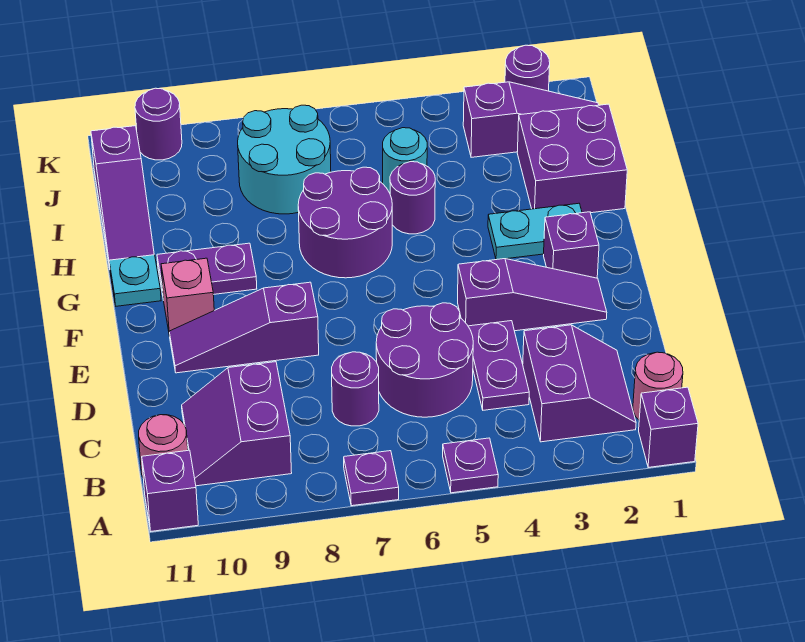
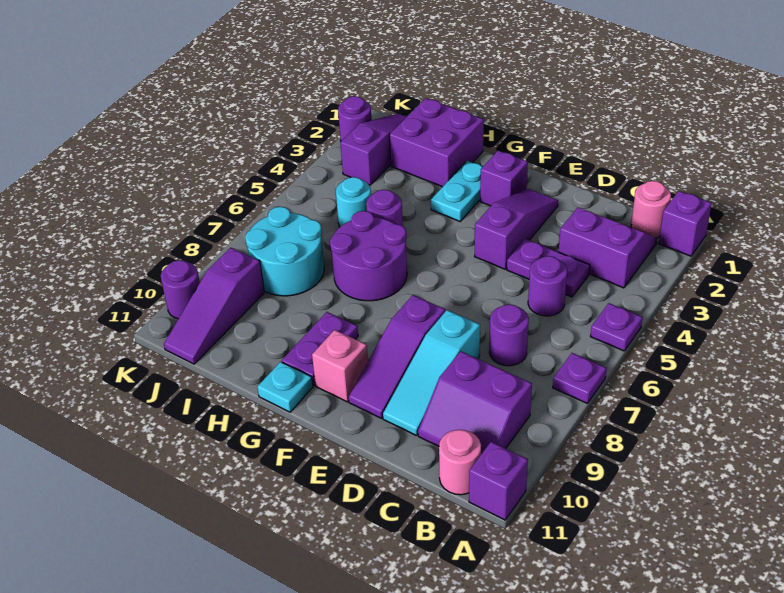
purple round brick C5:D6 level 1 -> purple round brick C5 level 1
none -> cyan slope D8:D10 level 1 top 8
purple slope H11:J11 level 1 top J -> purple slope J9:J11 level 1 top 9

